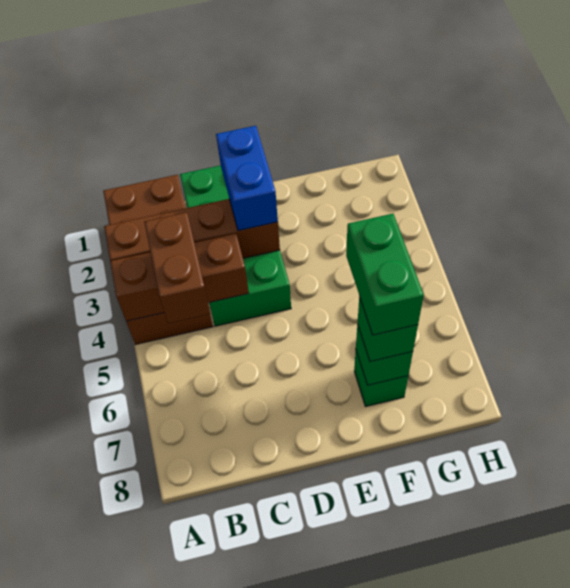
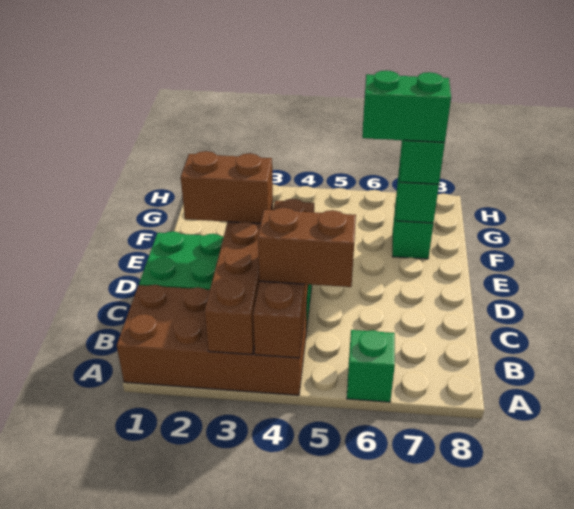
brown brick A4:C4 level 2 -> brown brick A4:D4 level 2
none -> green brick A6 level 1
blue brick D2:D3 level 3 -> brown brick D2:D3 level 3

